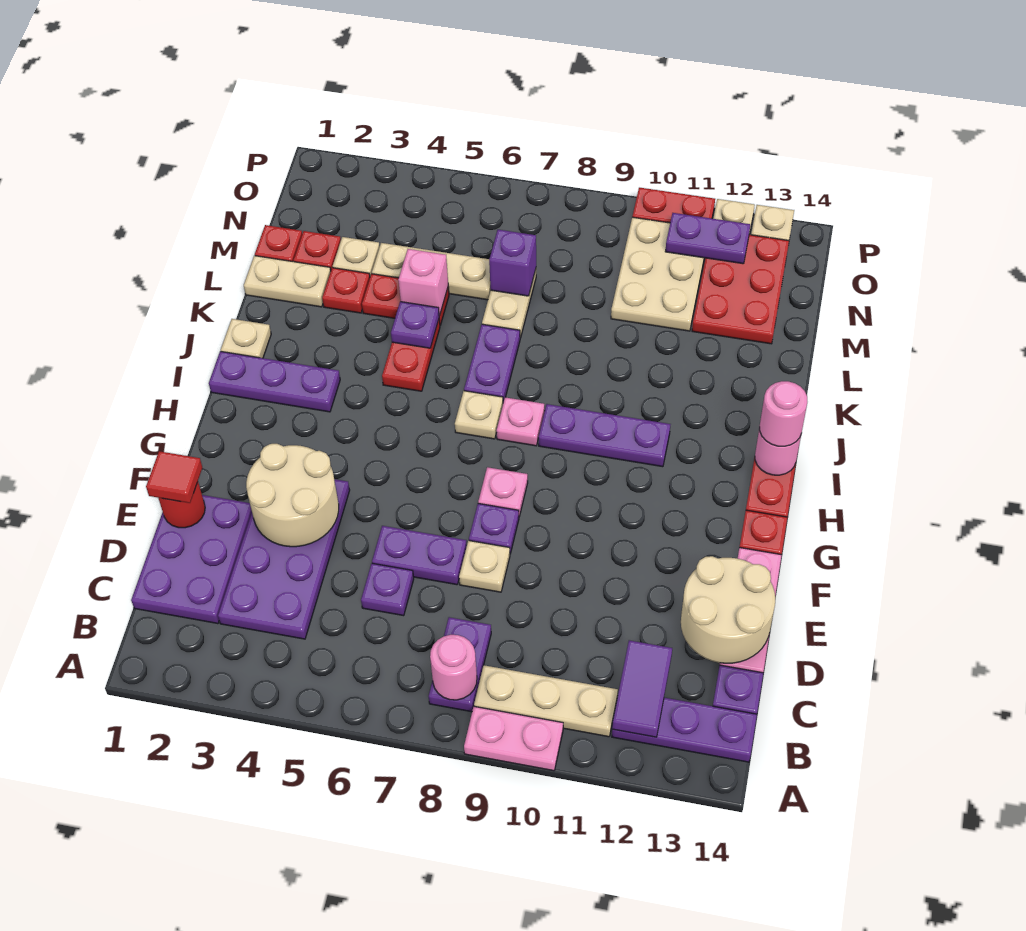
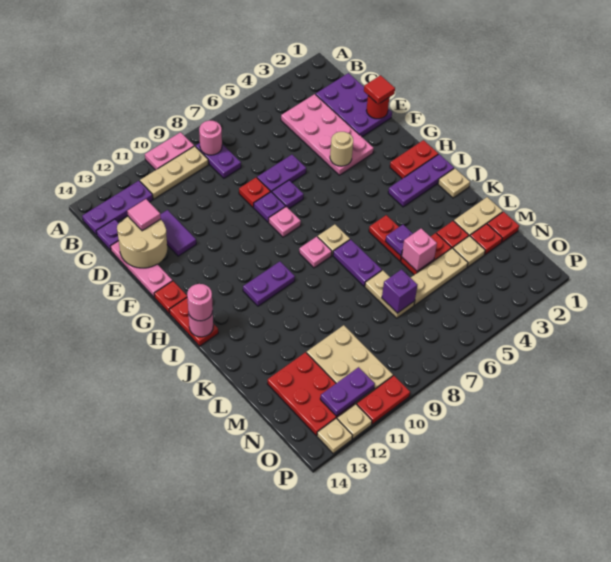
purple tile B12:C12 level 2 -> purple tile D12:E12 level 1
purple plate C3:F4 level 1 -> pink plate C3:F4 level 1
purple plate D6 level 1 -> purple plate F7 level 1
none -> pink tile D13 level 3
tan round brick E3:F4 level 2 -> tan round brick F4 level 2
tan plate E8 level 1 -> red plate E8 level 1
none -> red plate H1:H2 level 1
purple plate I9:I11 level 1 -> purple plate I10:I11 level 1

